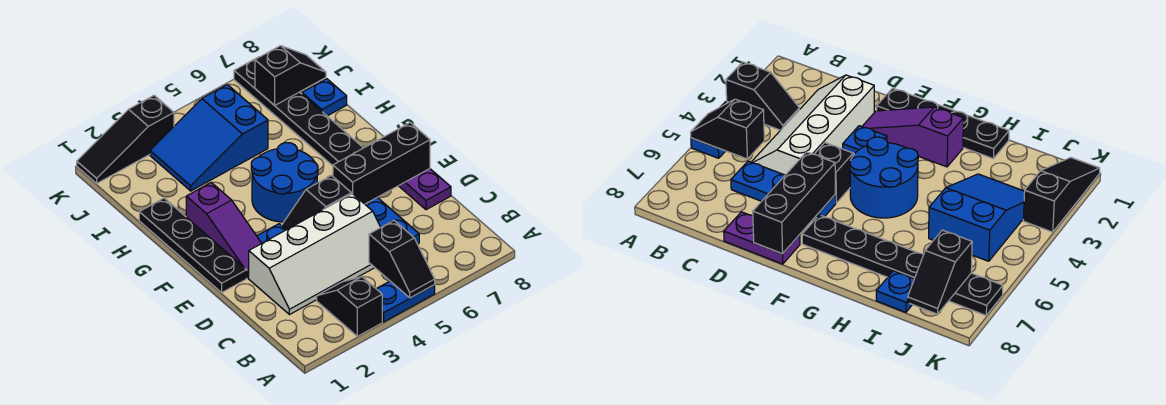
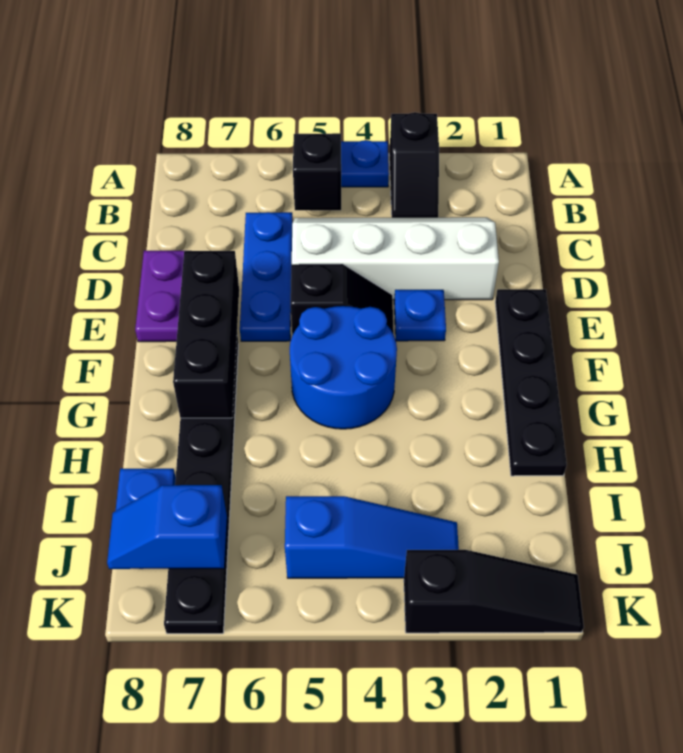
purple slope E2:G2 level 1 top G -> none
black brick E6:E8 level 2 -> black brick E7:G7 level 2
blue slope I3:J5 level 1 top 5 -> blue slope J3:J5 level 1 top 5
black slope J7:J8 level 2 top 7 -> blue slope J7:J8 level 2 top 7

